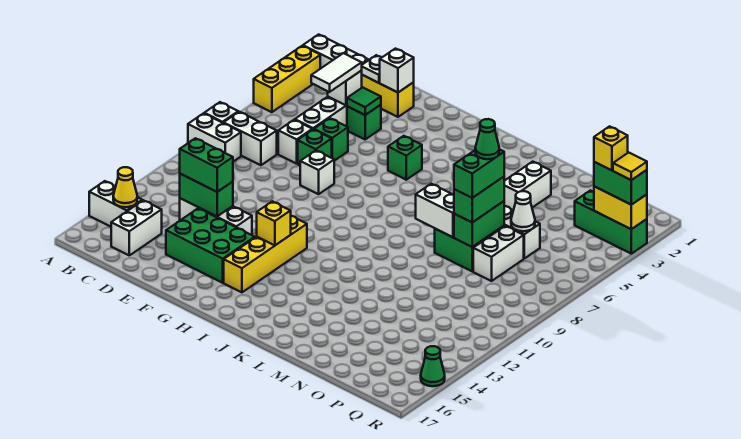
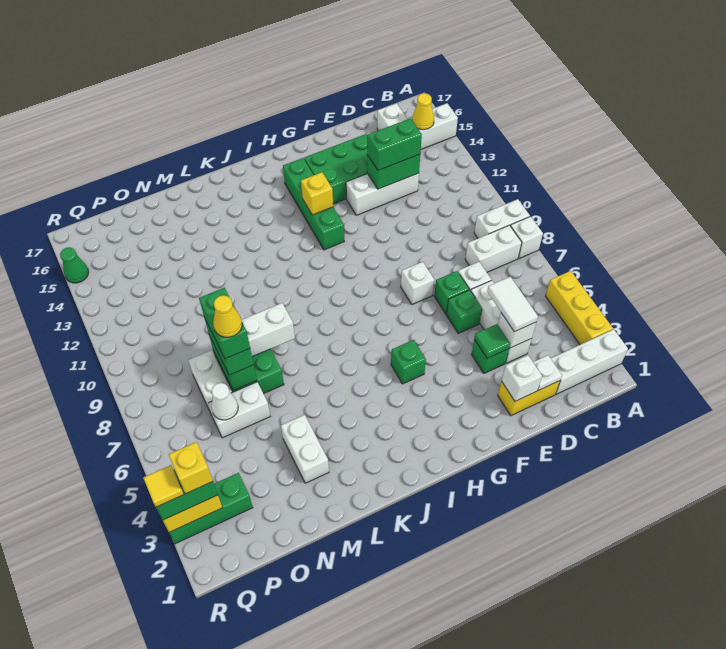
yellow brick H12:H15 level 1 -> green brick H12:H15 level 1
green cone N7 level 5 -> yellow cone N7 level 5

